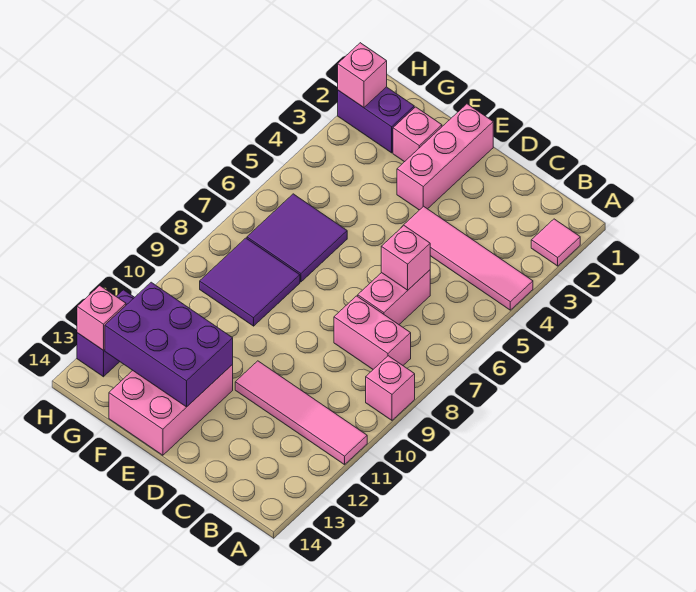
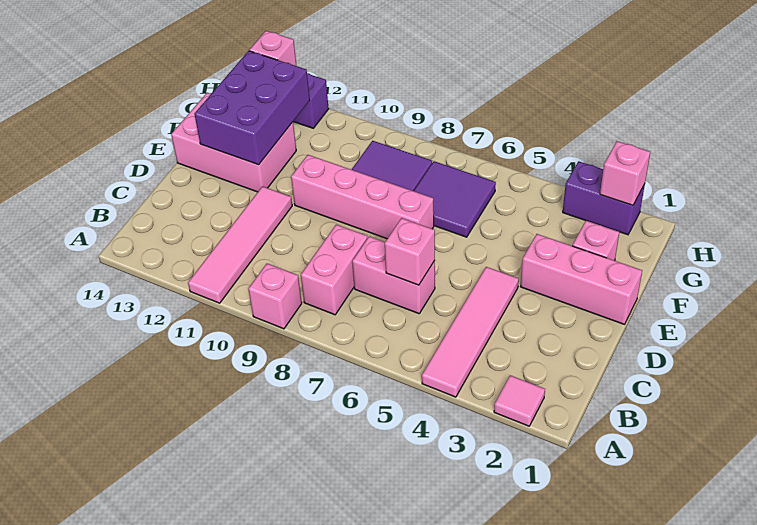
none -> pink brick E7:E10 level 1
purple brick G2:H2 level 1 -> purple brick H2:H3 level 1

